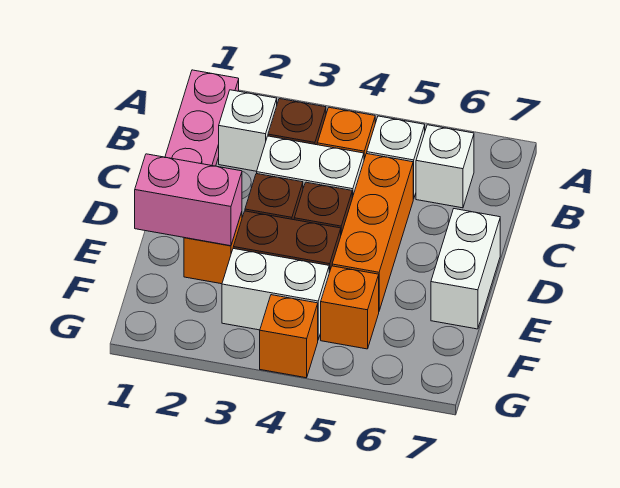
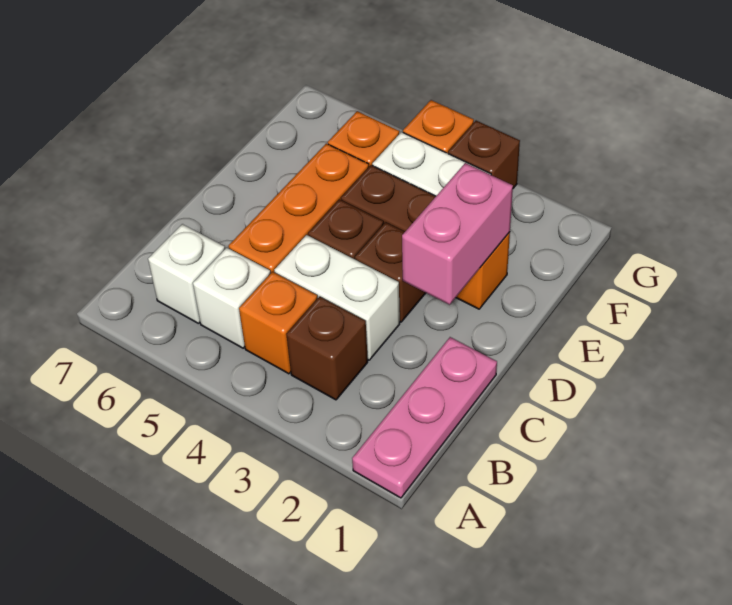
white brick B2 level 1 -> none
white brick D7:E7 level 1 -> none
pink brick E1:E2 level 2 -> pink brick D2:E2 level 2
none -> brown brick G3 level 1

